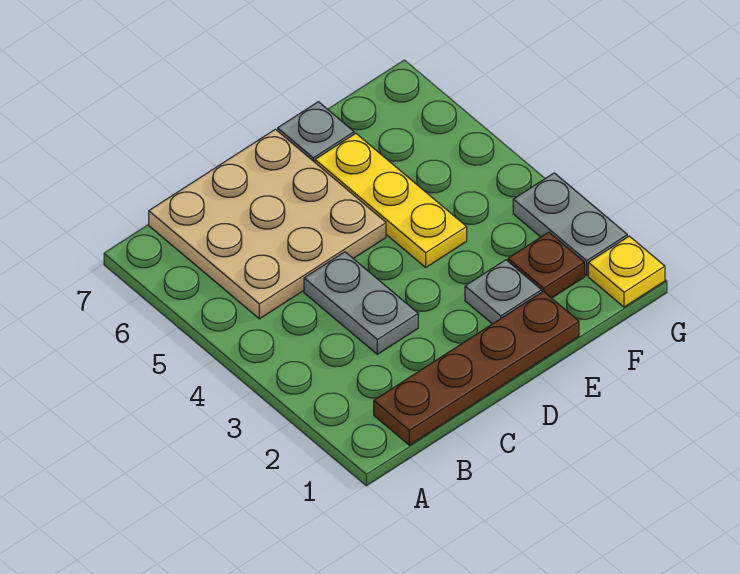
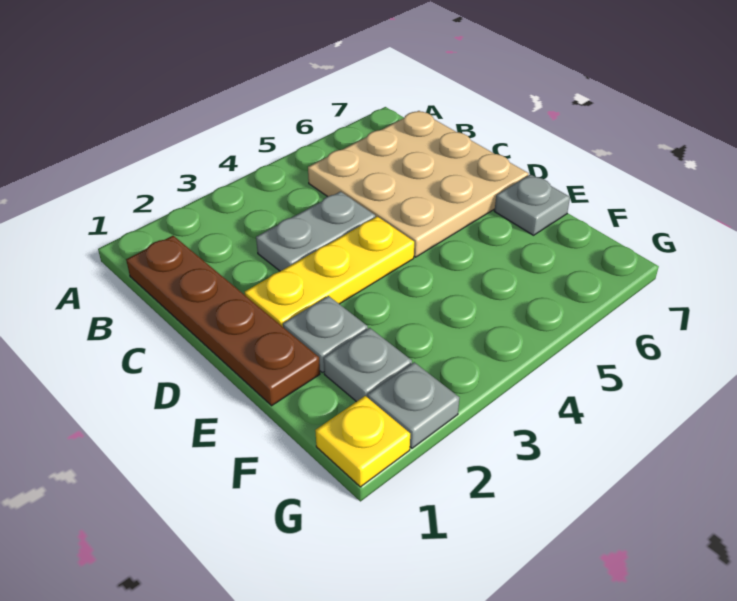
yellow plate E4:E6 level 1 -> yellow plate D2:D4 level 1
brown plate F2 level 1 -> grey plate F2 level 1
grey plate G2:G3 level 1 -> grey plate G2 level 1

